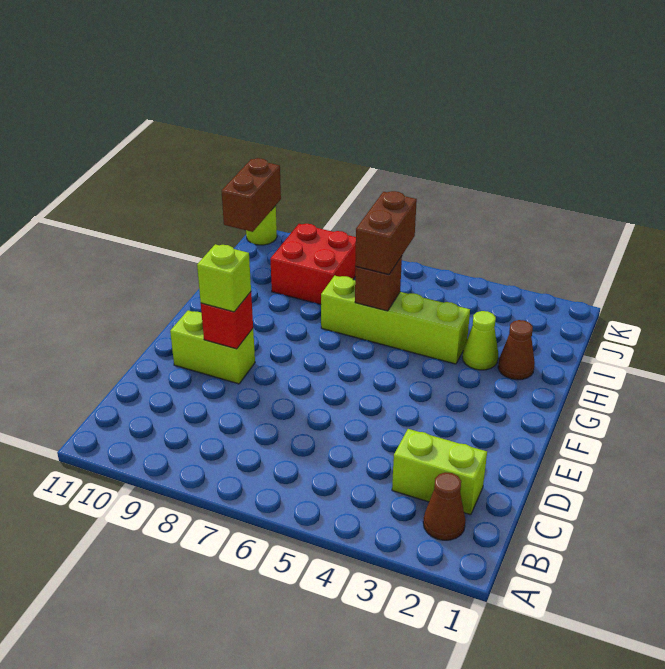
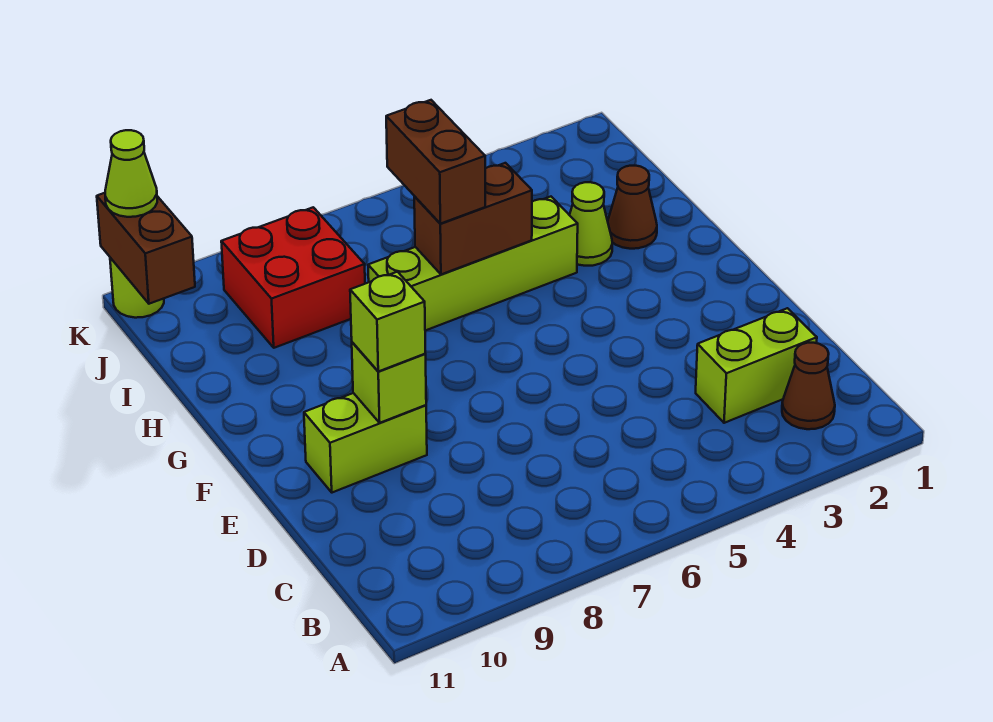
red brick E9 level 2 -> lime brick E9 level 2
brown brick H6 level 2 -> brown brick H5:H6 level 2
none -> lime cone K11 level 3

